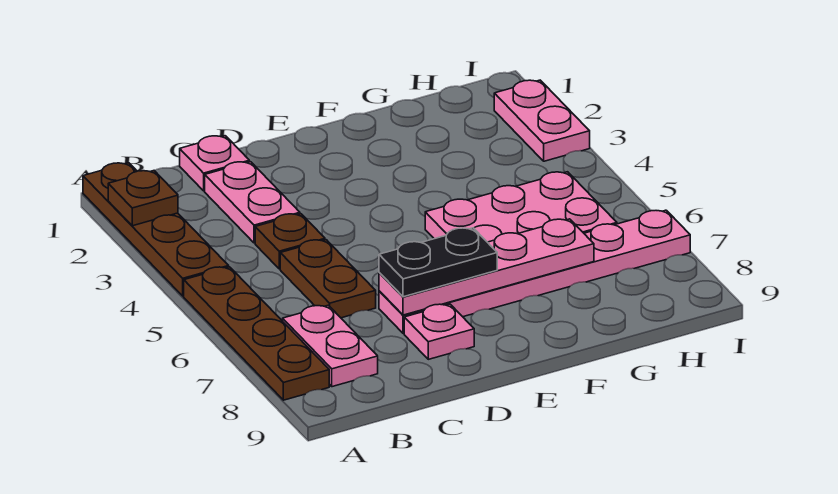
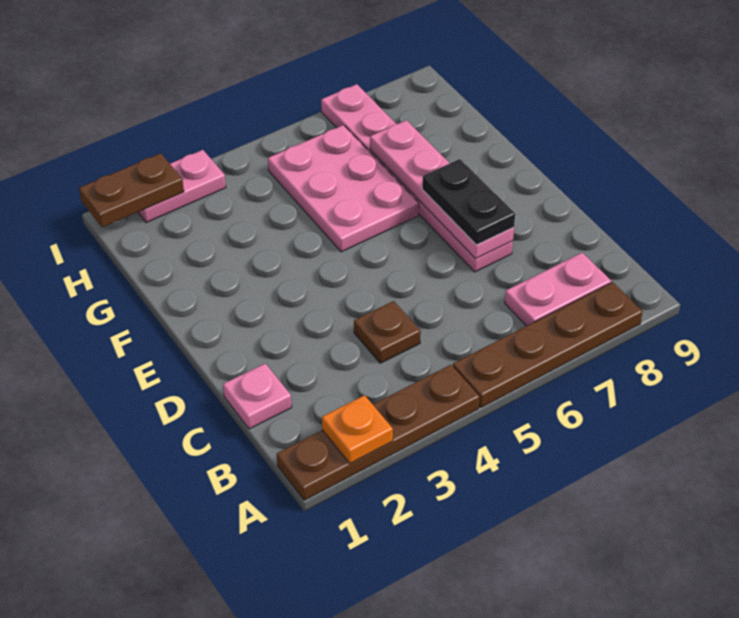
brown plate A2 level 2 -> orange plate A2 level 2
pink plate C2:C3 level 1 -> none
brown plate C5:C6 level 1 -> brown plate I1:I2 level 2
pink plate D8 level 1 -> none

